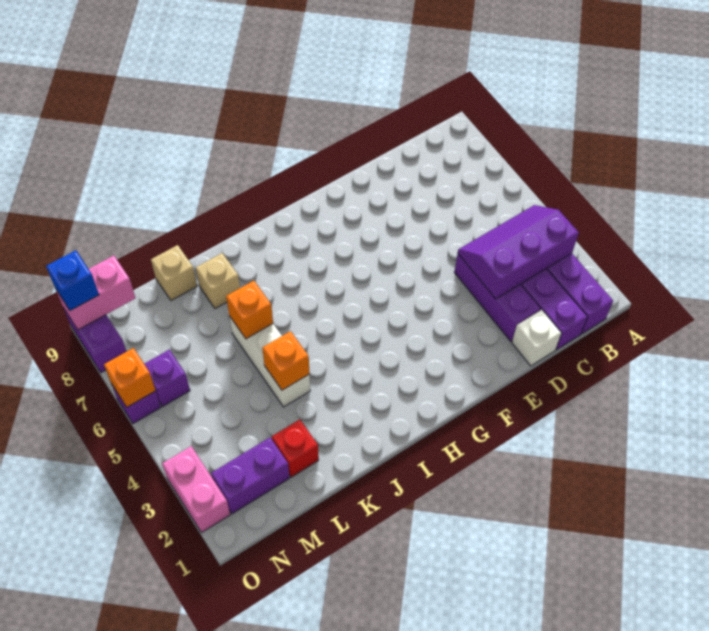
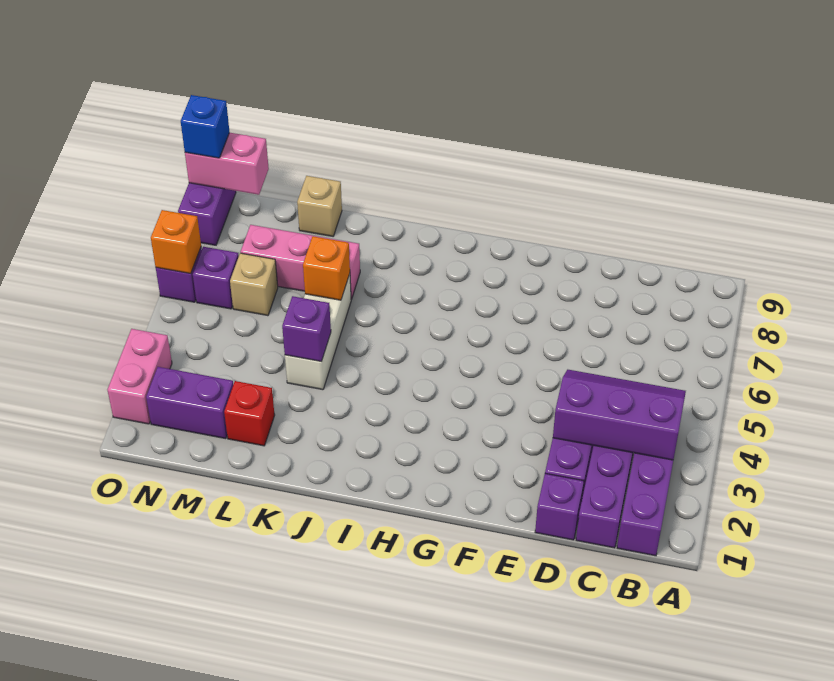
white brick D1 level 1 -> purple brick D1 level 1
orange brick K4 level 2 -> purple brick K4 level 2
none -> pink brick K7:M7 level 1
tan brick K8 level 1 -> tan brick M6 level 1

